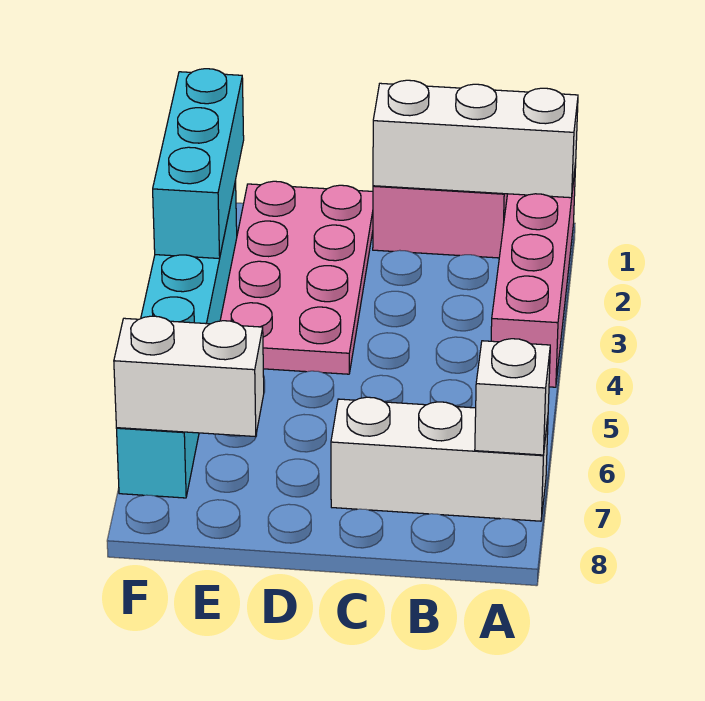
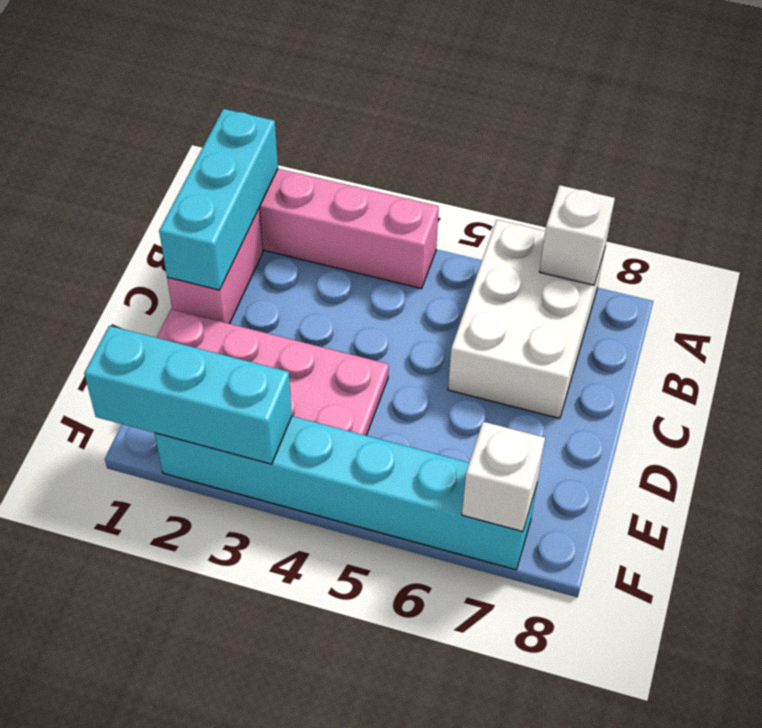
white brick A1:C1 level 2 -> cyan brick A1:C1 level 2
white brick A7:C7 level 1 -> white brick A6:C7 level 1
white brick E7:F7 level 2 -> white brick F7 level 2

